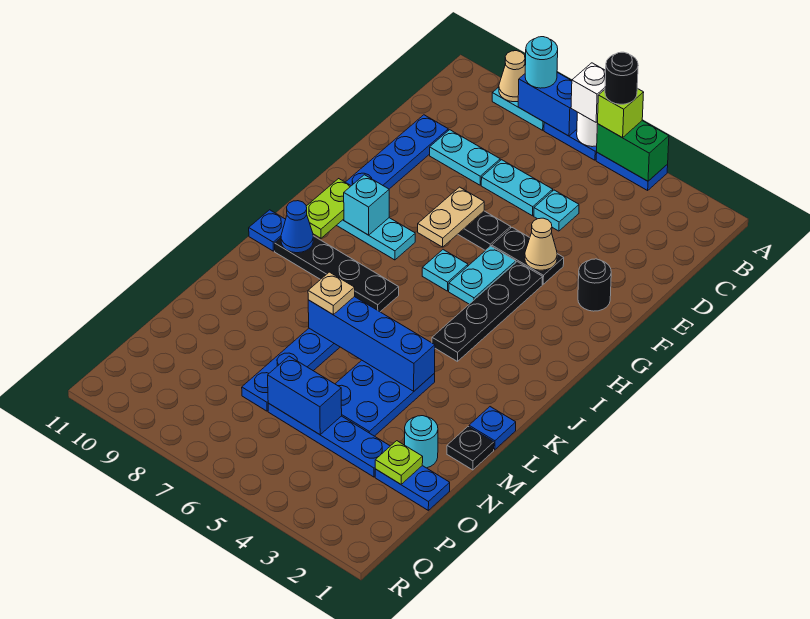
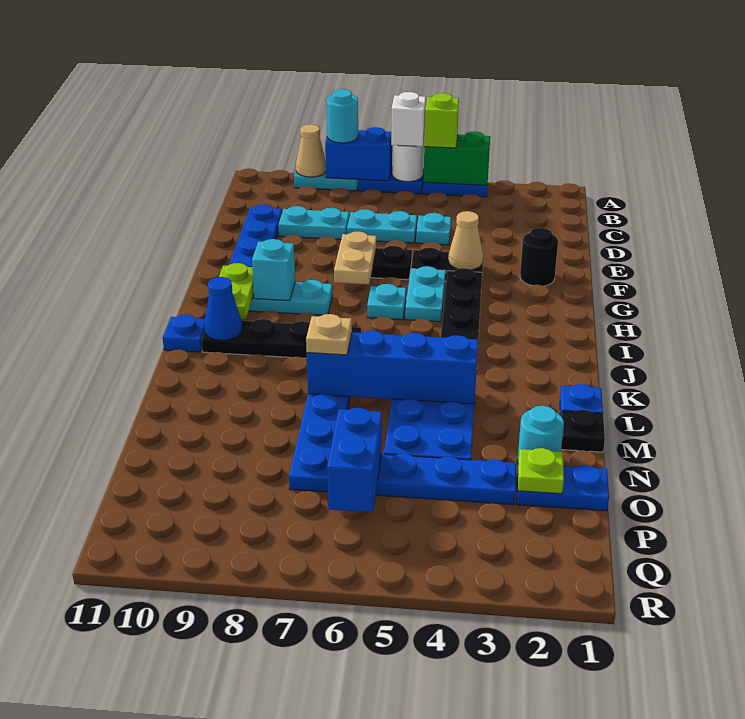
black round brick A5 level 4 -> none
blue brick O5:O6 level 2 -> blue brick O6:P6 level 2

